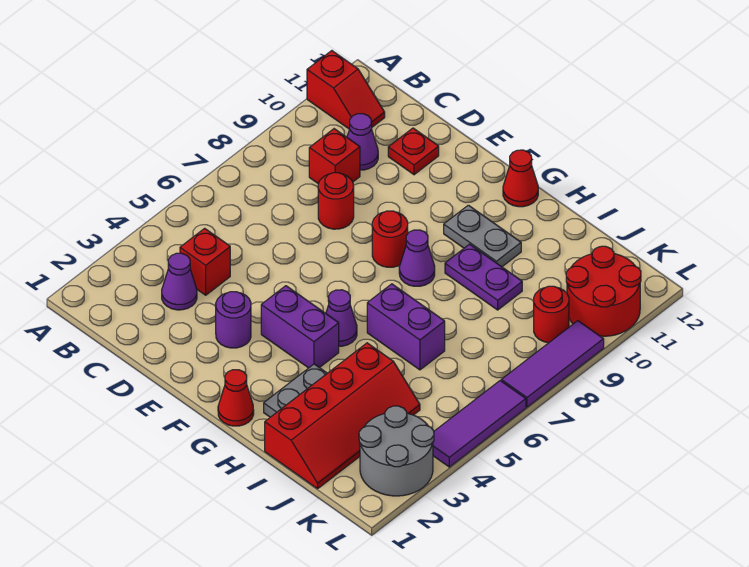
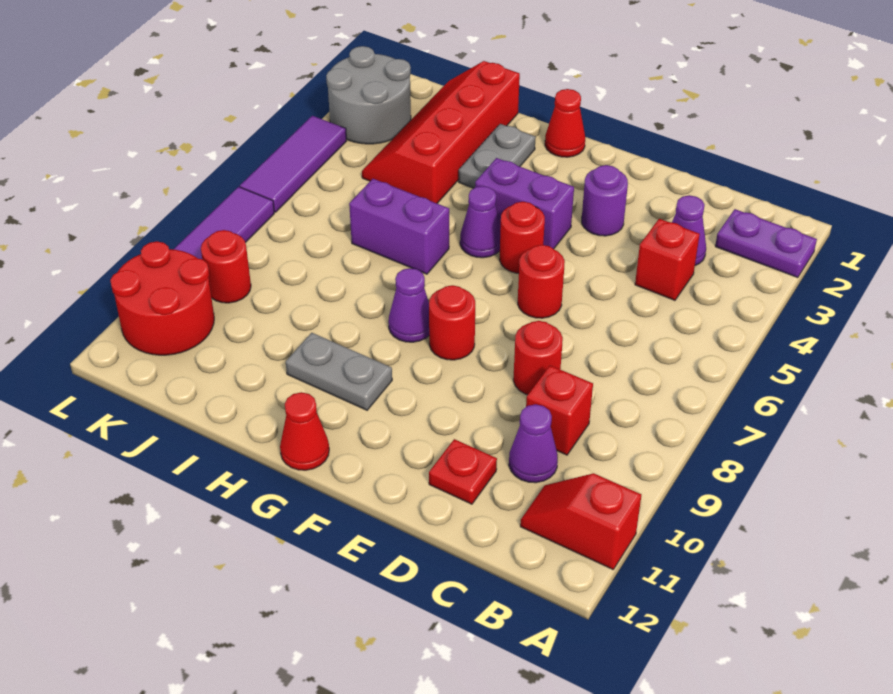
none -> red round brick E6 level 1
none -> red round brick F5 level 1
purple plate H9:I9 level 1 -> purple plate A2:B2 level 1

